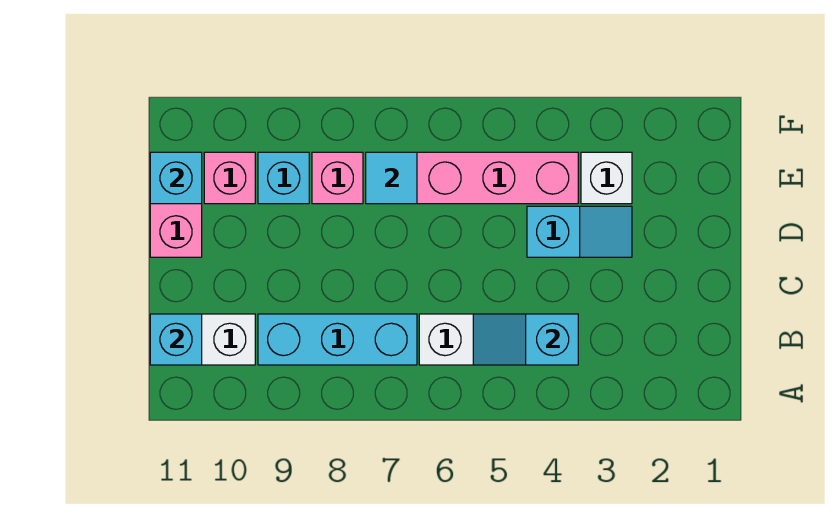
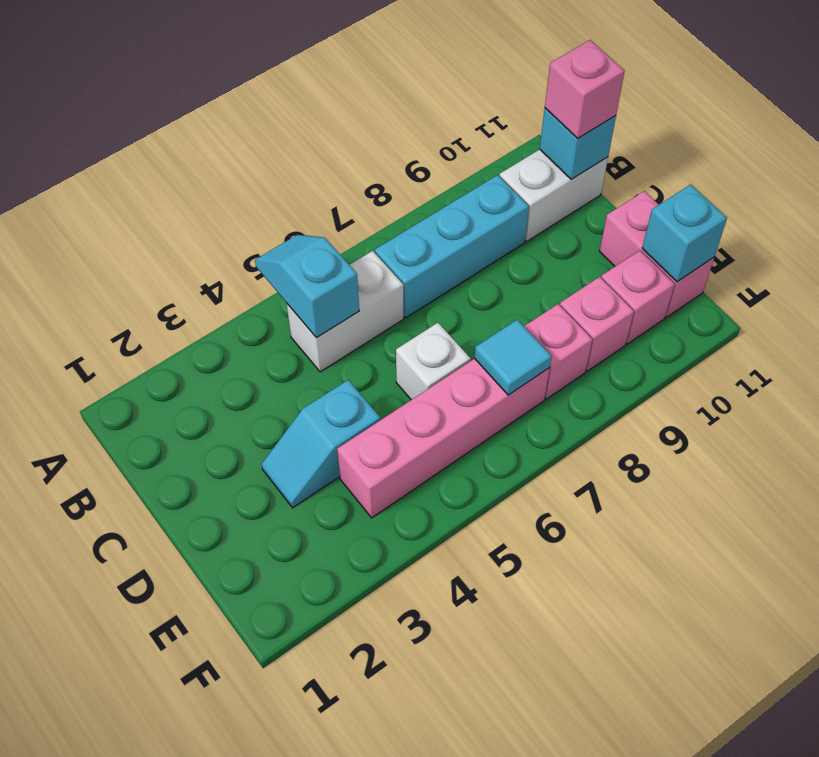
cyan slope B4:B5 level 2 top 4 -> cyan slope A5:B5 level 2 top B
none -> pink brick B11 level 3
white brick E3 level 1 -> white brick D6 level 1
cyan brick E9 level 1 -> pink brick E9 level 1

